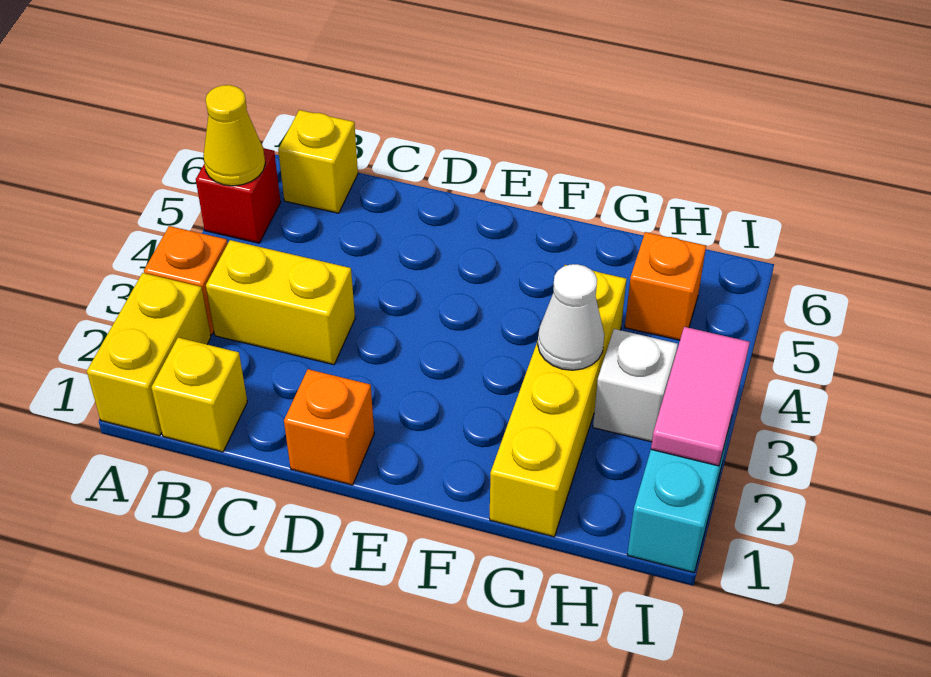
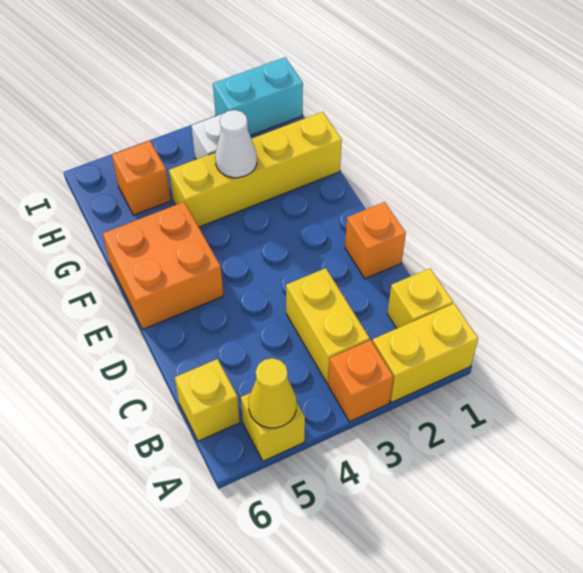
red brick A5 level 1 -> yellow brick A5 level 1
none -> orange brick E5:F6 level 1
pink tile I2:I3 level 2 -> none

